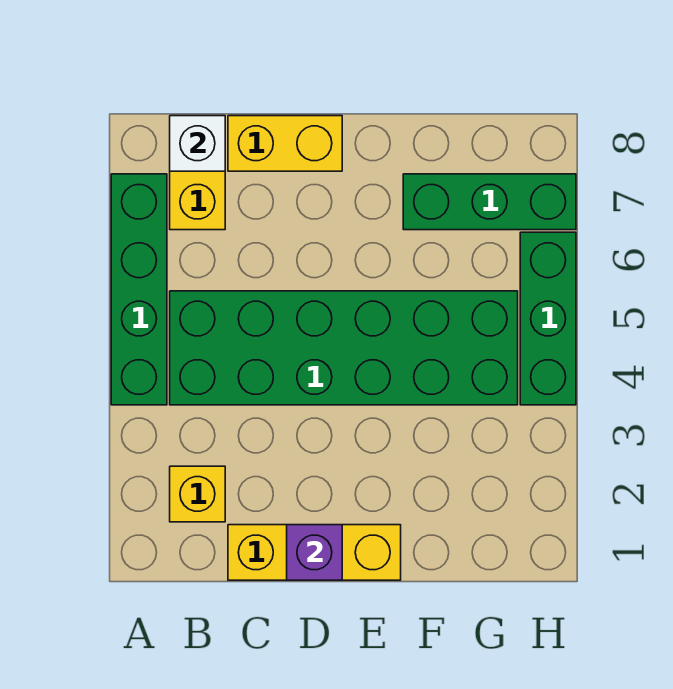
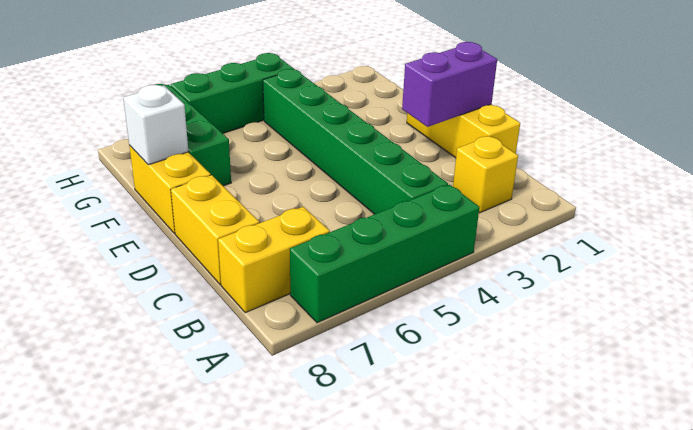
green brick B4:G5 level 1 -> green brick B4:G4 level 1
white brick B8 level 2 -> white brick F8 level 2
purple brick D1 level 2 -> purple brick D1:D2 level 2
none -> yellow brick E8:F8 level 1

